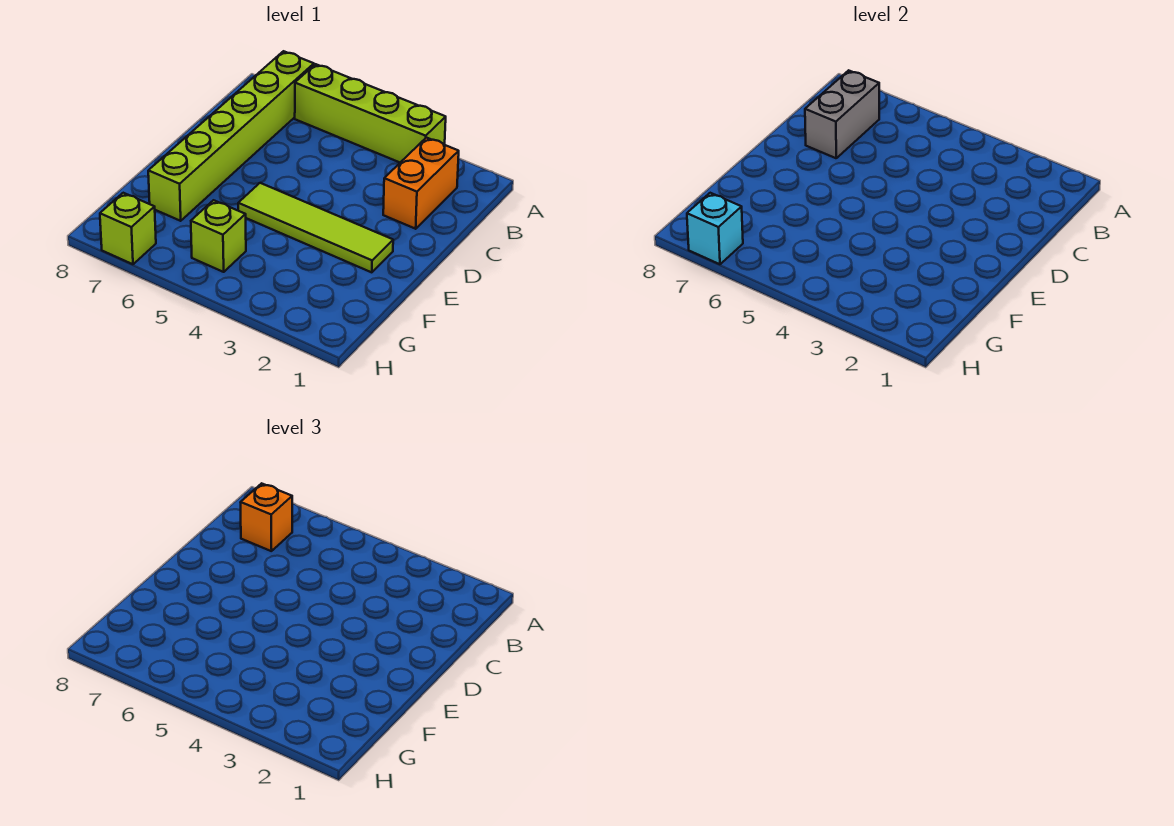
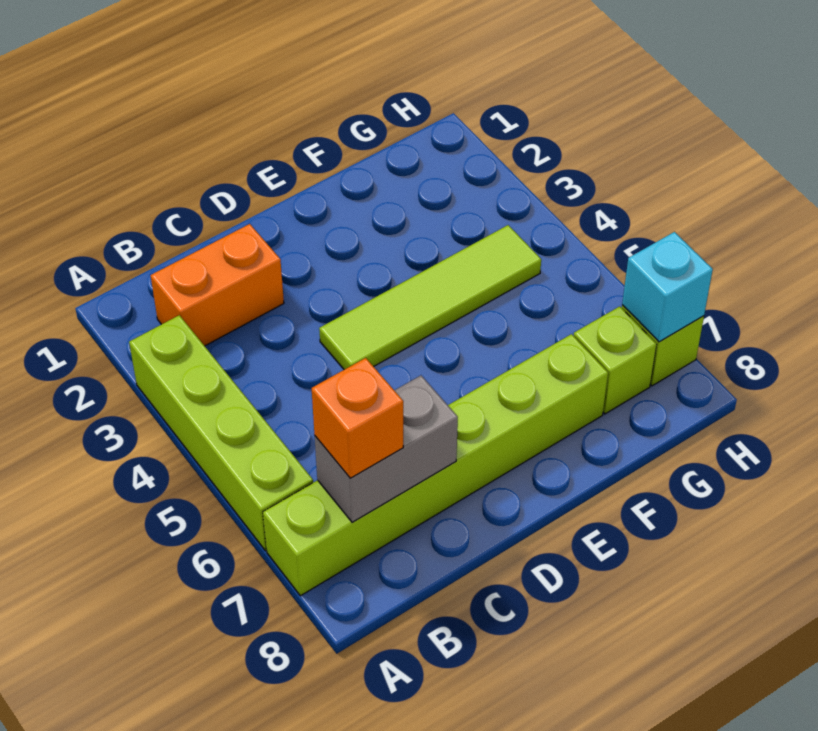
lime tile E2:E5 level 1 -> lime tile D4:G4 level 1
lime brick G5 level 1 -> lime brick G7 level 1

